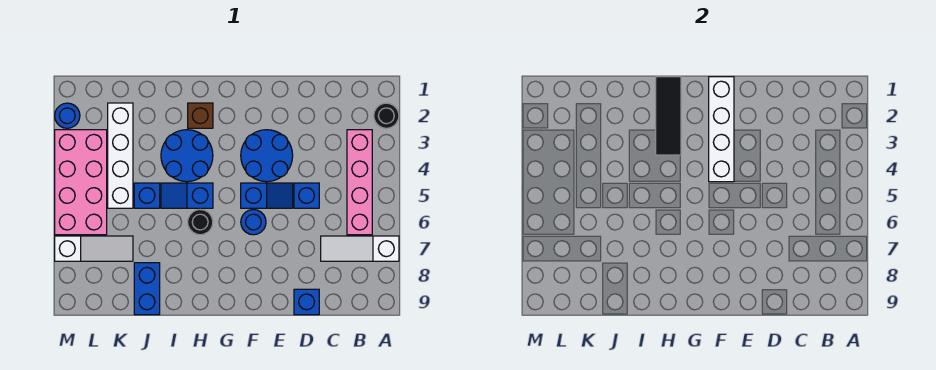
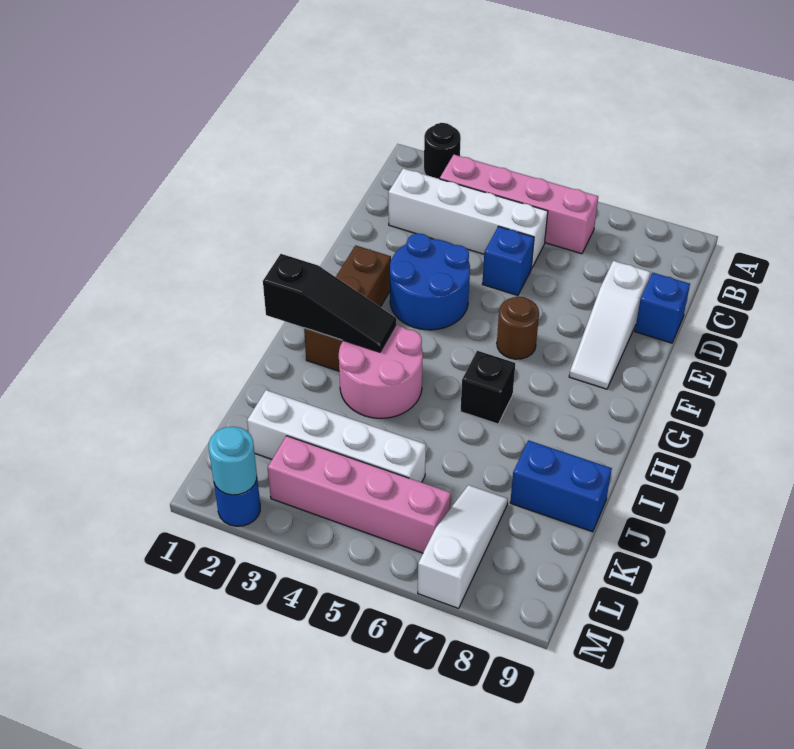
white slope A7:C7 level 1 top A -> white slope D8:F8 level 1 top D
blue slope E5:F5 level 1 top F -> none
white brick F1:F4 level 2 -> white brick C2:C5 level 1
blue round brick F6 level 1 -> brown round brick F6 level 1
black tile H1:H3 level 2 -> black slope H1:H3 level 2 top 1
brown brick H2 level 1 -> brown brick F2:H2 level 1
blue round brick H3:I4 level 1 -> pink round brick H3:I4 level 1
blue slope H5:I5 level 1 top H -> none
black round brick H6 level 1 -> black brick H6 level 1
blue brick J5 level 1 -> none
pink brick L3:M6 level 1 -> pink brick L3:L6 level 1
none -> cyan round brick M2 level 2

